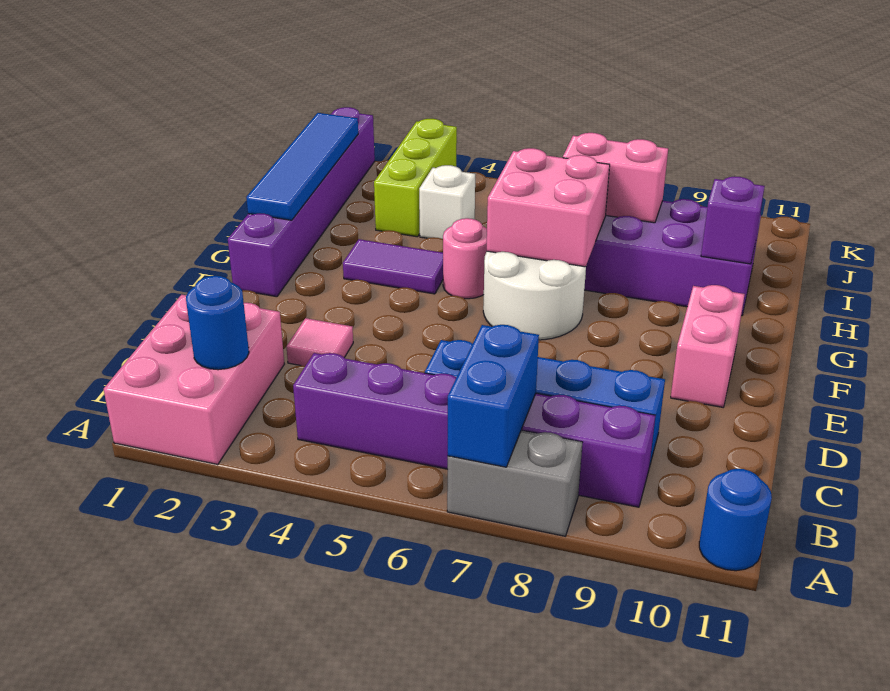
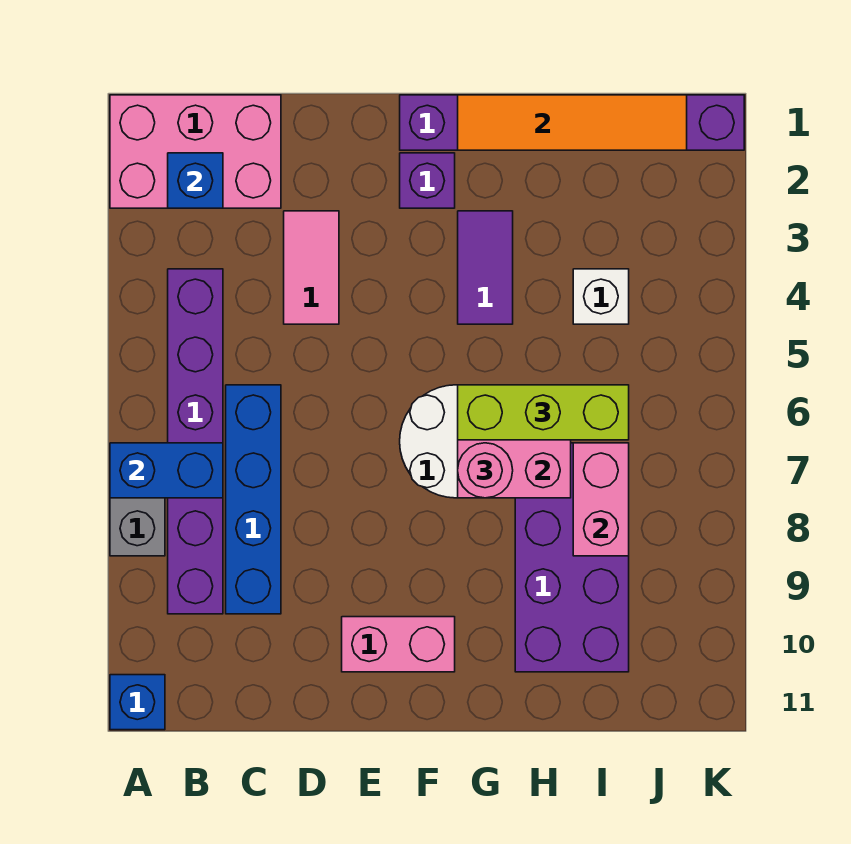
blue round brick A11 level 1 -> blue brick A11 level 1
blue round brick B2 level 2 -> blue brick B2 level 2
pink tile D3 level 1 -> pink tile D3:D4 level 1
blue tile G1:J1 level 2 -> orange tile G1:J1 level 2
pink round brick G5 level 1 -> pink round brick G7 level 3
purple brick H10 level 2 -> purple brick F2 level 1
lime brick I3:K3 level 1 -> lime brick G6:I6 level 3

